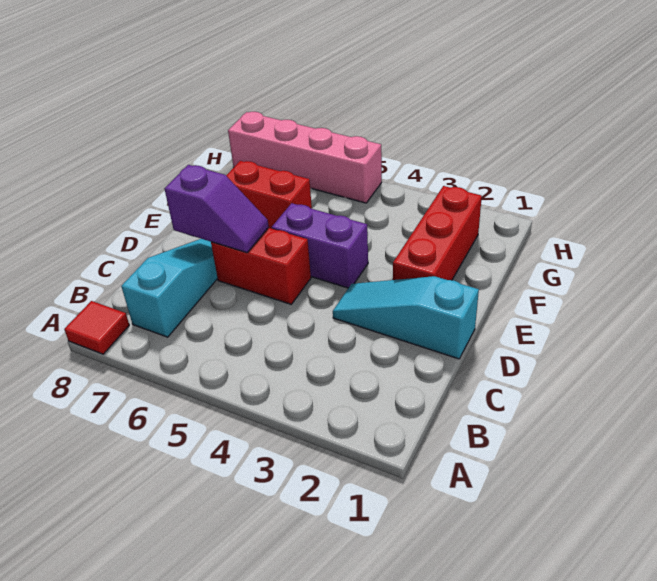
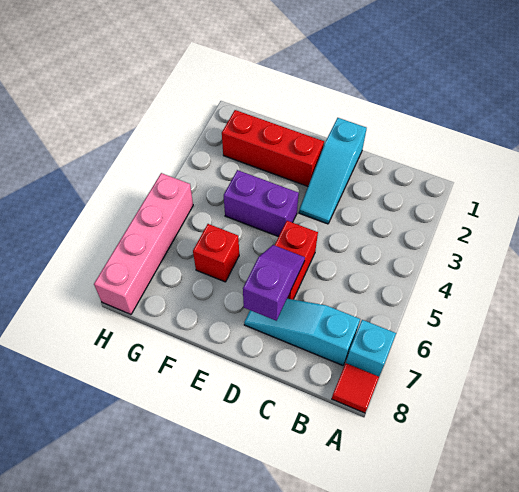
none -> cyan brick A7 level 1
purple brick E4:E5 level 1 -> purple brick E4:F4 level 1
red brick F6:F7 level 1 -> red brick F6 level 1

